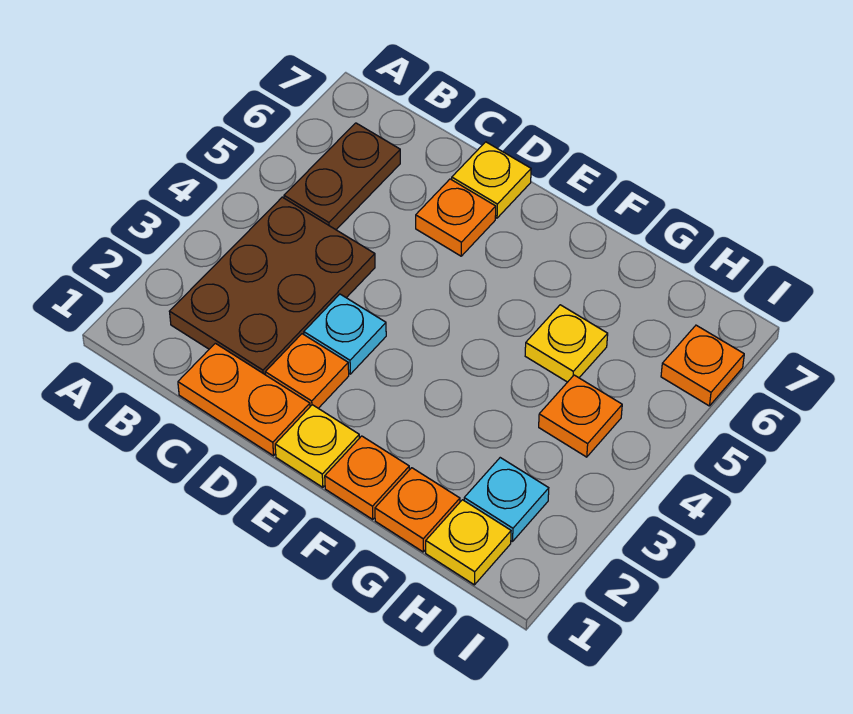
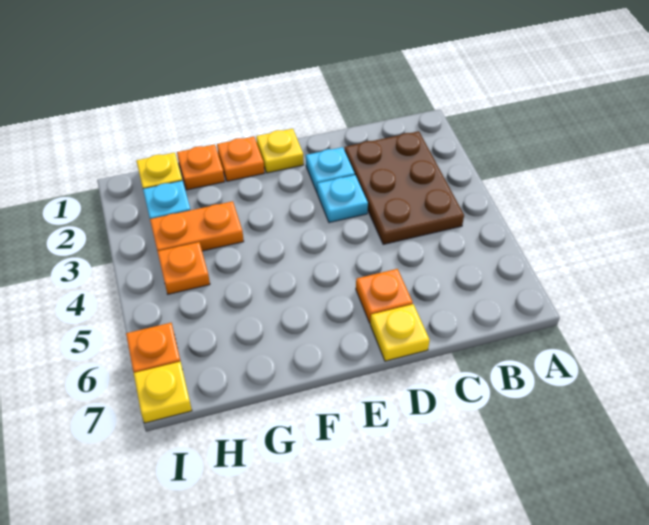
brown plate B5:B6 level 1 -> none
orange plate C1:D1 level 1 -> orange plate G3:H3 level 1
orange plate D2 level 1 -> cyan plate D2 level 1
yellow plate G5 level 1 -> yellow plate I7 level 1

